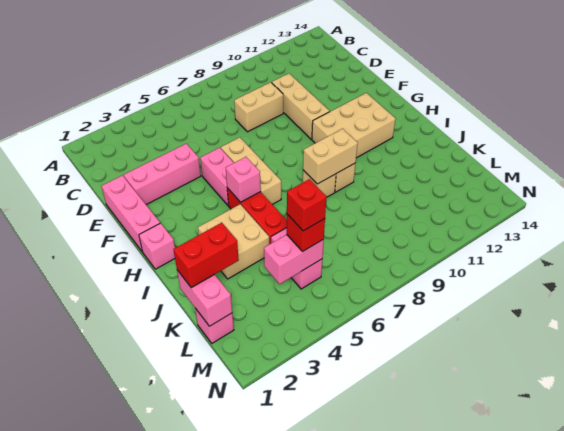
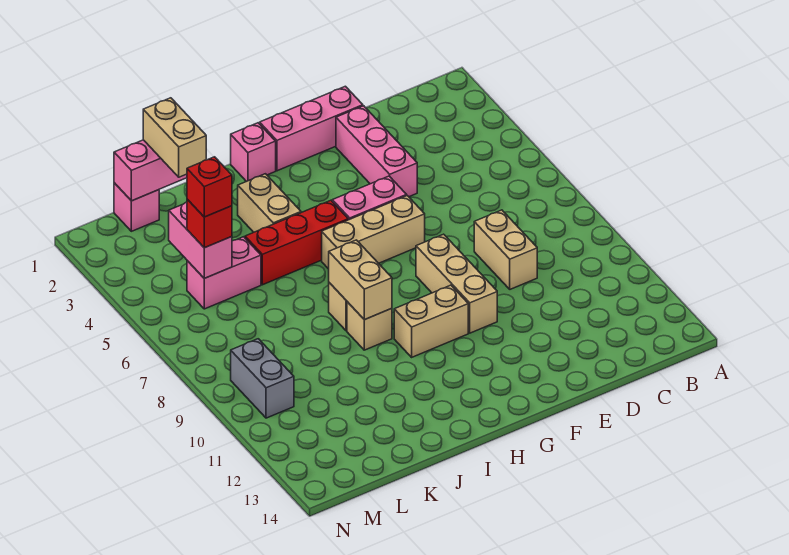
tan brick D10:F10 level 1 -> tan brick F8:F10 level 1
tan brick G10:H12 level 1 -> tan brick G10:H10 level 1
pink brick H5 level 2 -> none
tan brick I3:J4 level 1 -> tan brick I3:I4 level 1
red brick K1:K2 level 3 -> tan brick K1:K2 level 3
none -> grey brick M9:M10 level 1

